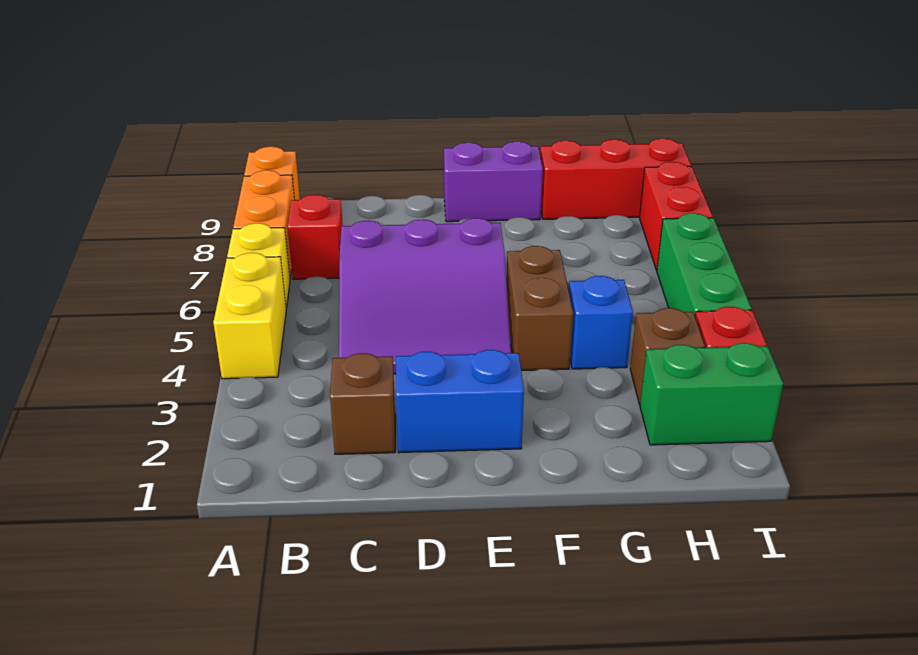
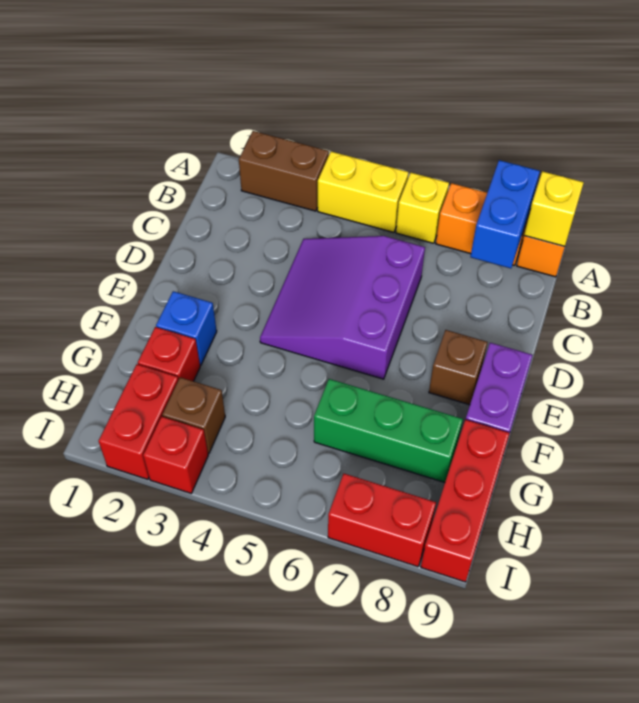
none -> yellow brick A9 level 2
red brick B7 level 1 -> red brick G2 level 1
brown brick C2 level 1 -> brown brick E8 level 1
blue brick D2:E2 level 1 -> blue brick A8:B8 level 2
brown brick F4:F5 level 1 -> brown brick A2:A3 level 1
blue brick G4 level 1 -> blue brick F2 level 1
green brick H2:I2 level 1 -> red brick H2:I2 level 1
green brick I4:I6 level 1 -> green brick G6:G8 level 1

